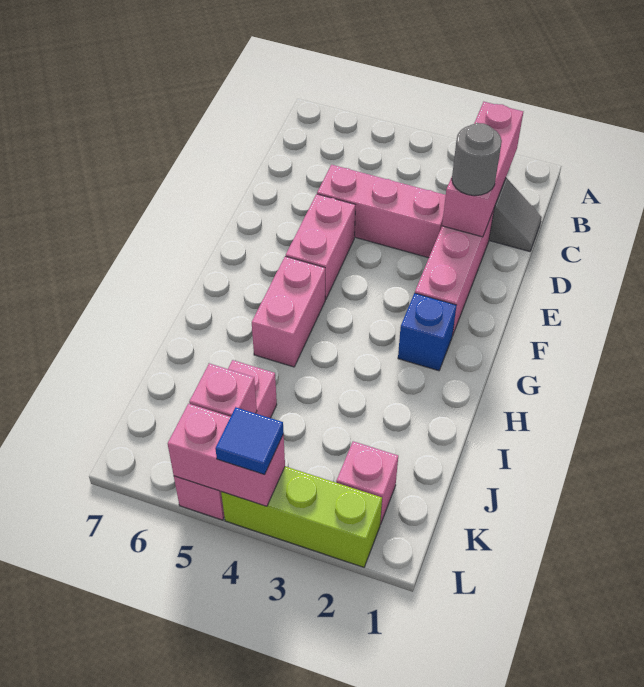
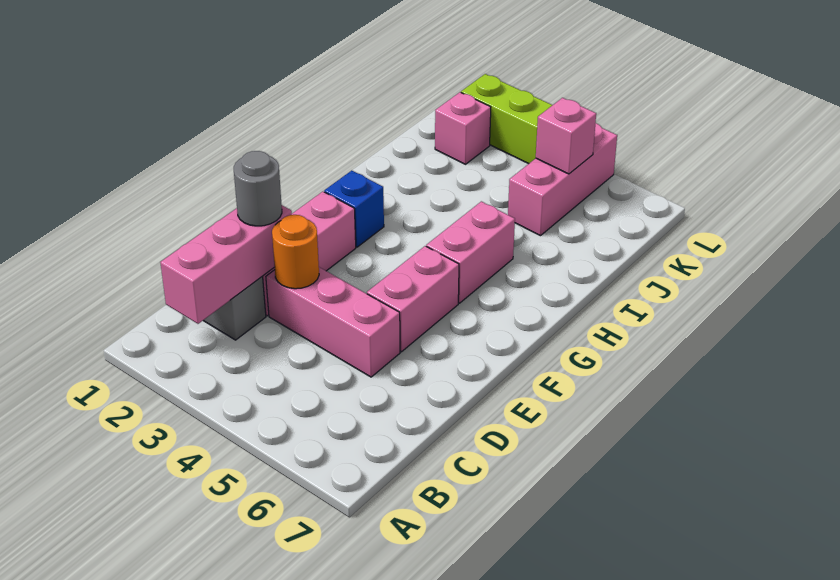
none -> orange round brick D3 level 2
pink brick L4:L5 level 2 -> none
blue tile L4 level 3 -> none

